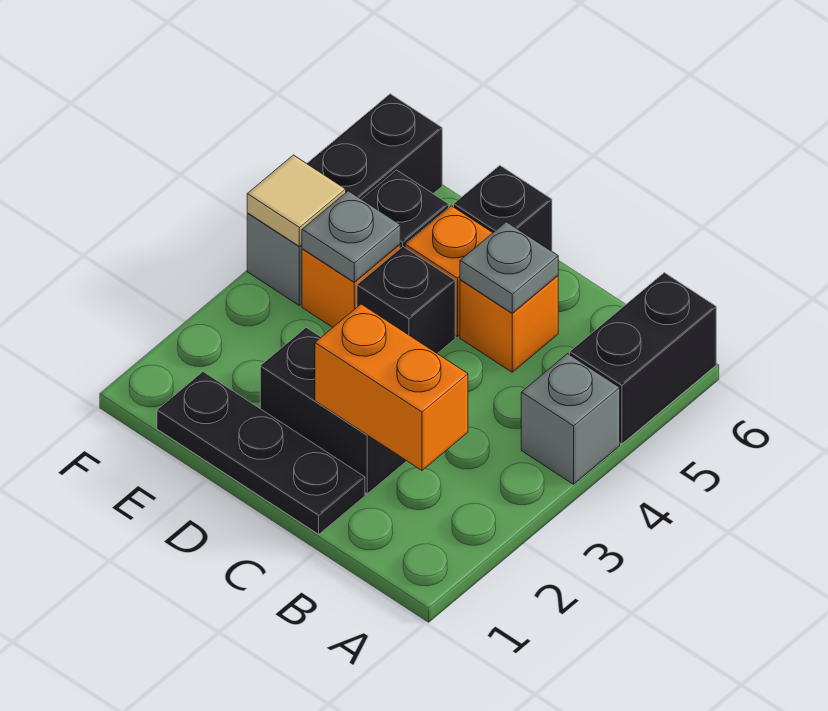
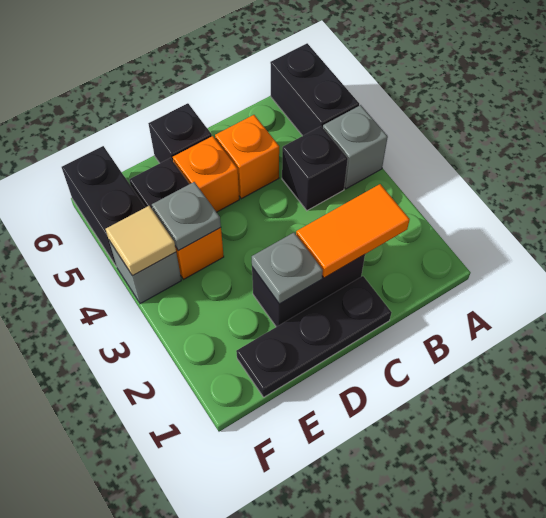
orange brick B2:C2 level 2 -> orange tile B2:C2 level 2
grey plate C5 level 2 -> grey plate D2 level 2
black brick D4 level 1 -> black brick B4 level 1

